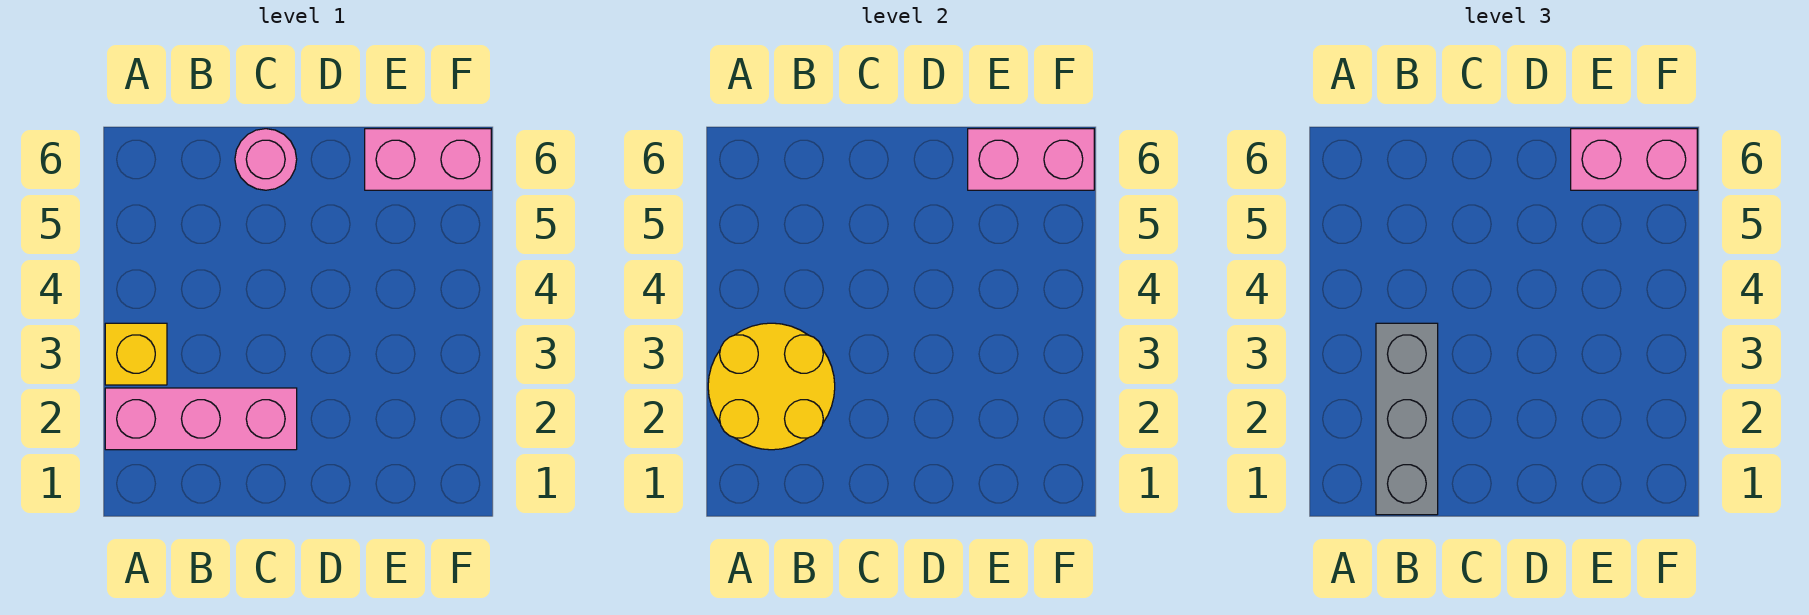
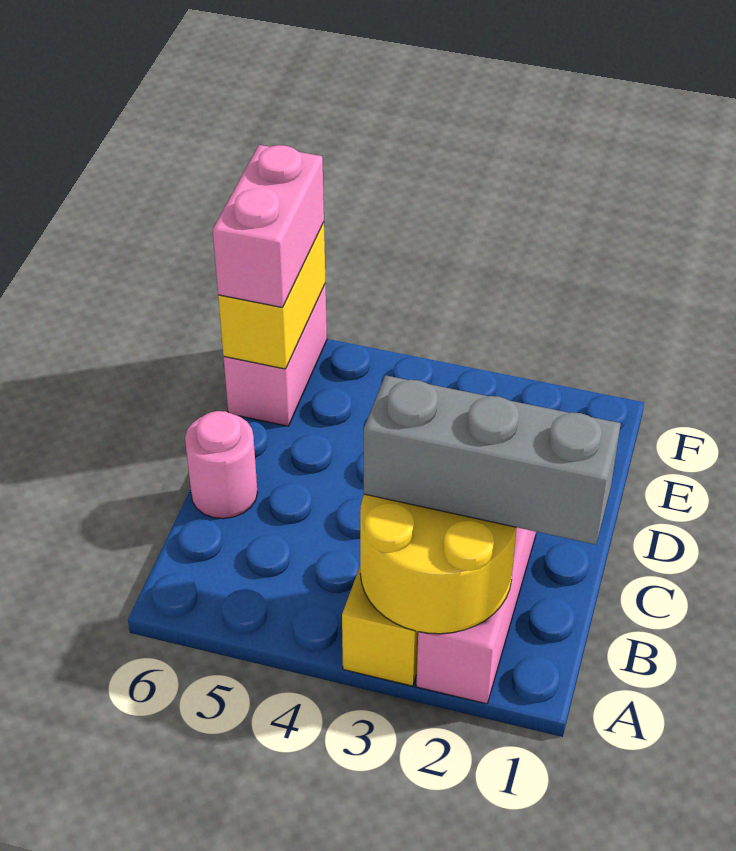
pink brick E6:F6 level 2 -> yellow brick E6:F6 level 2

